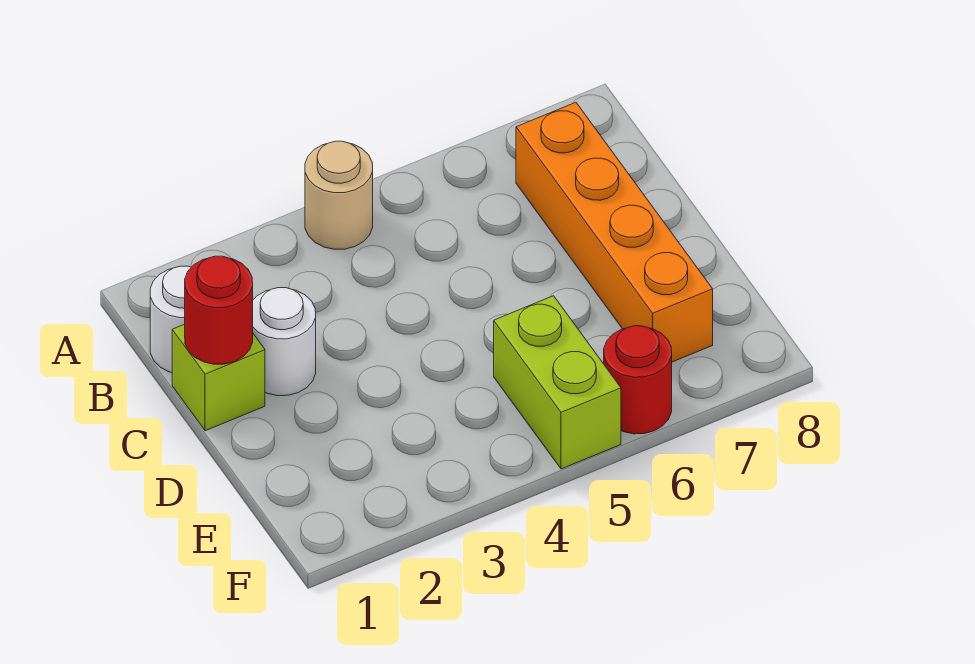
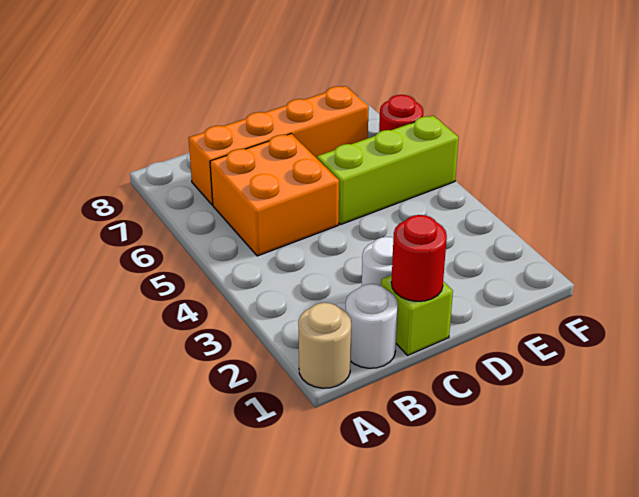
tan round brick A4 level 1 -> tan round brick A1 level 1
none -> orange brick B5:C6 level 1
lime brick E5:F5 level 1 -> lime brick D5:F5 level 1

